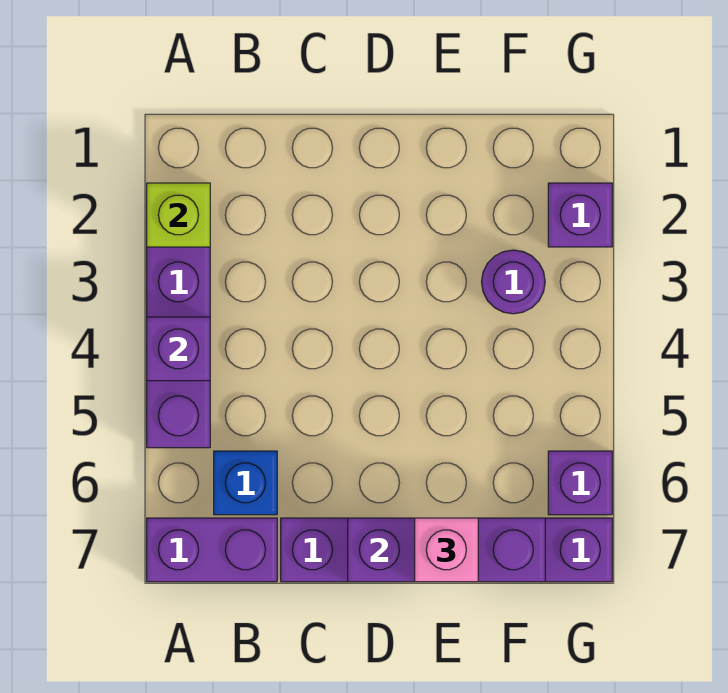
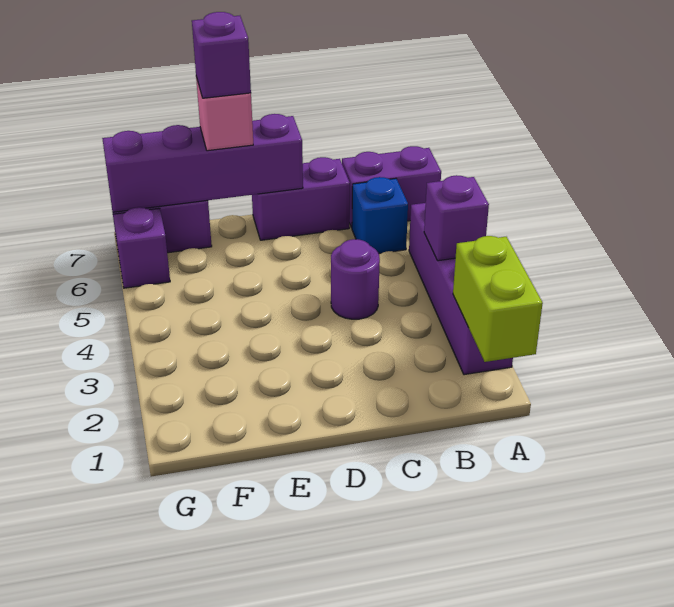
lime brick A2 level 2 -> lime brick A1:A2 level 2
purple brick D7:F7 level 2 -> purple brick D7:G7 level 2
purple round brick F3 level 1 -> purple round brick C4 level 1
purple brick G2 level 1 -> purple brick E7 level 4

